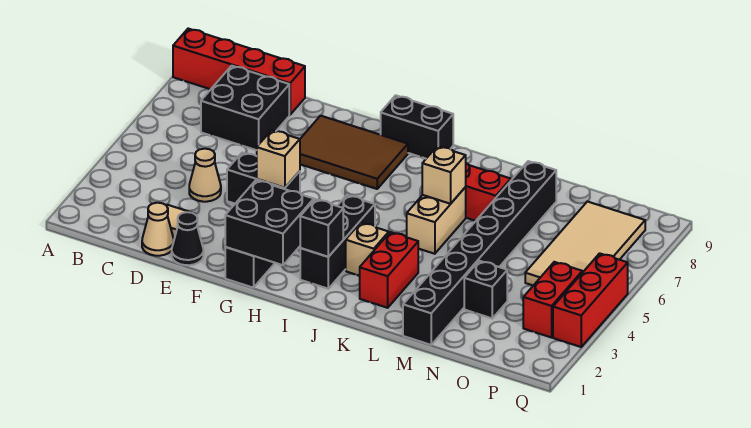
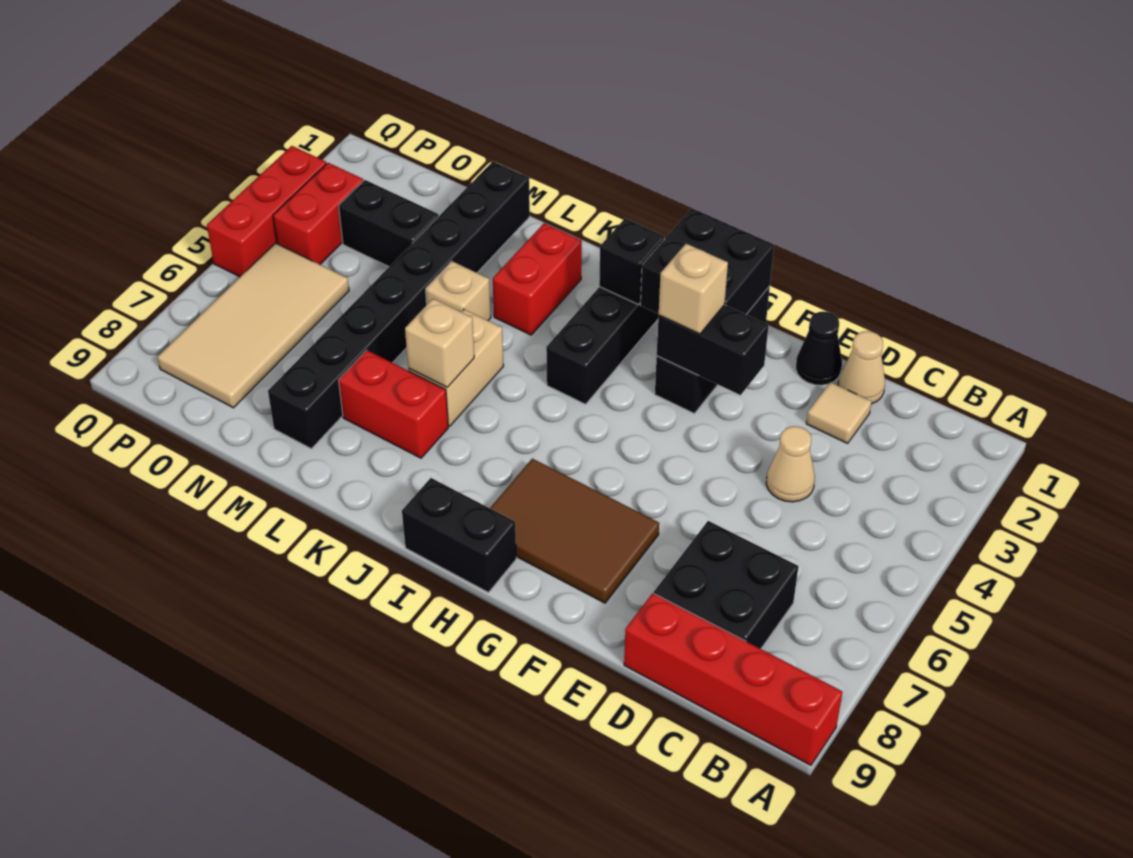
tan brick J3 level 1 -> tan brick L4 level 1
black brick N3 level 1 -> black brick N3:O3 level 1

